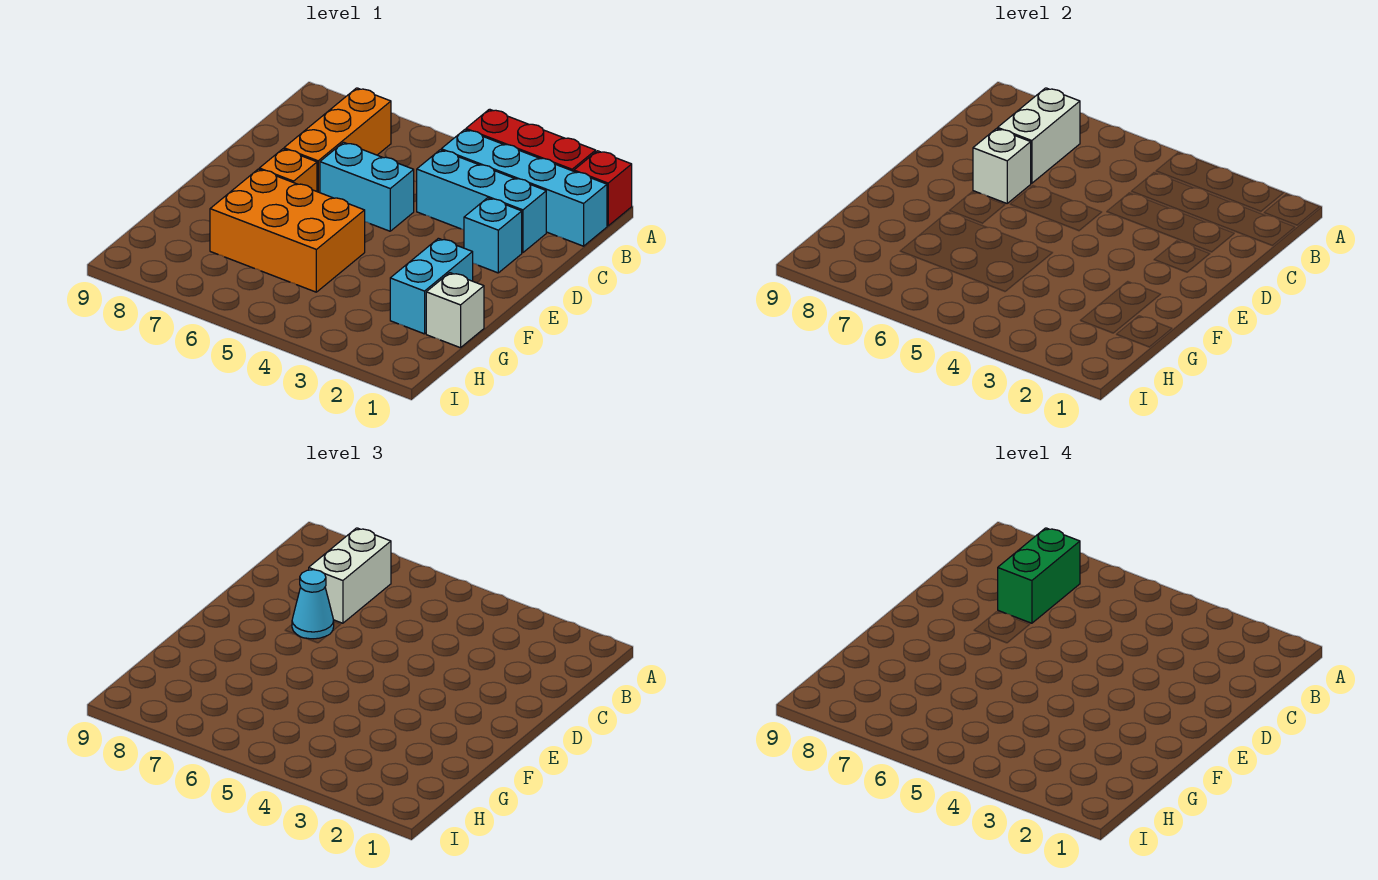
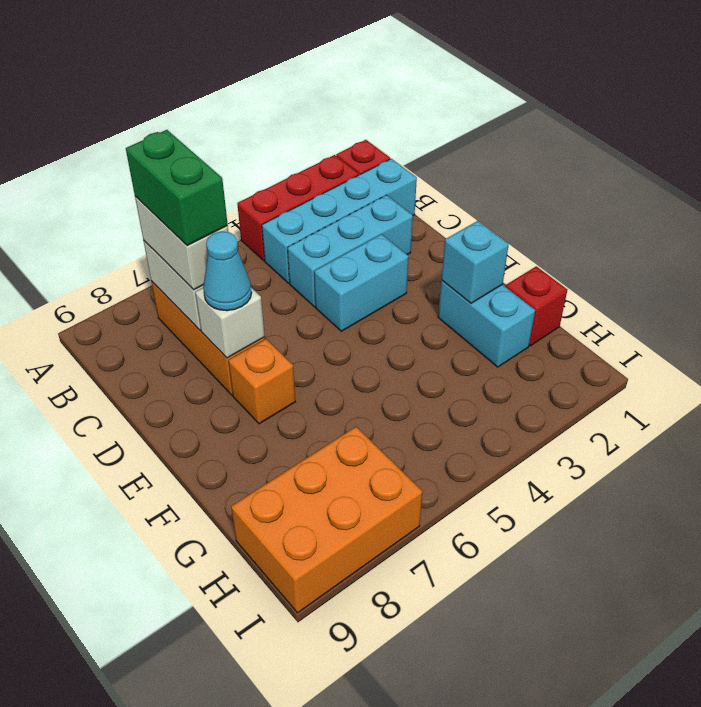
cyan brick D2 level 1 -> cyan brick F2 level 2
cyan brick D5:D6 level 1 -> cyan brick D3:D4 level 1
orange brick F5:G7 level 1 -> orange brick H7:I9 level 1
white brick G1 level 1 -> red brick G1 level 1

